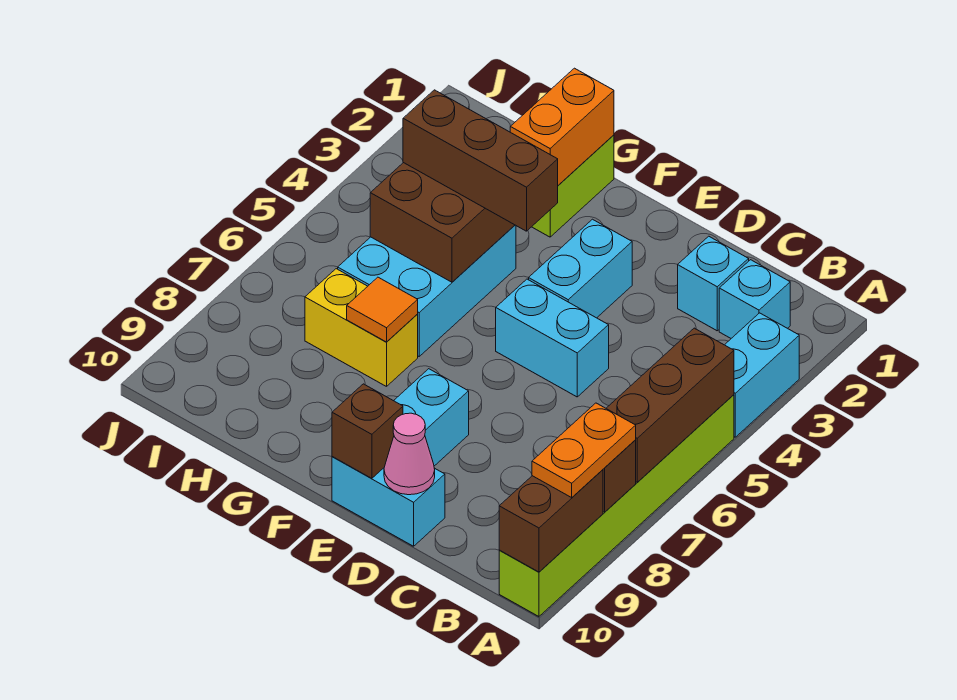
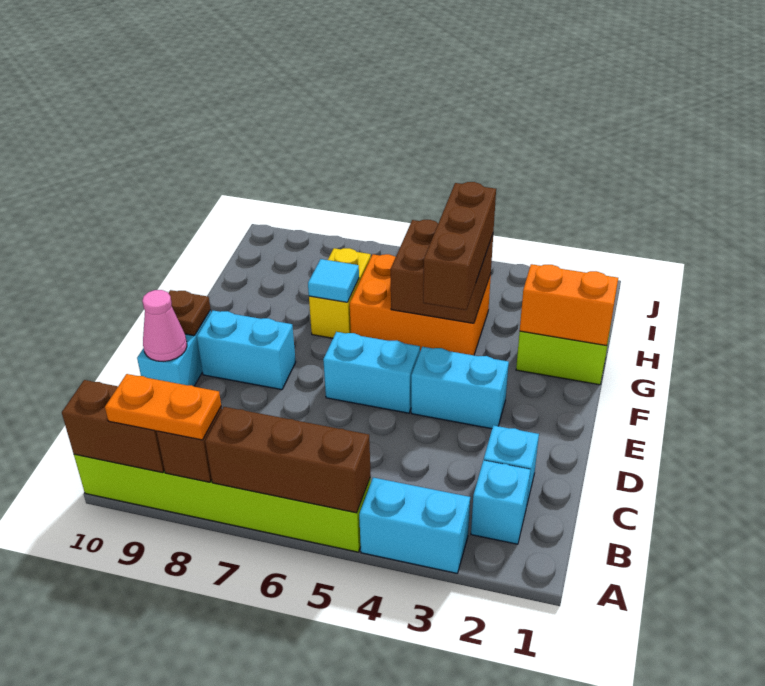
cyan brick D5:E5 level 1 -> cyan brick E5:E6 level 1
brown brick E10 level 2 -> brown plate E10 level 2
cyan brick G4:H6 level 1 -> orange brick G4:H6 level 1
orange tile G7 level 2 -> cyan tile G7 level 2

